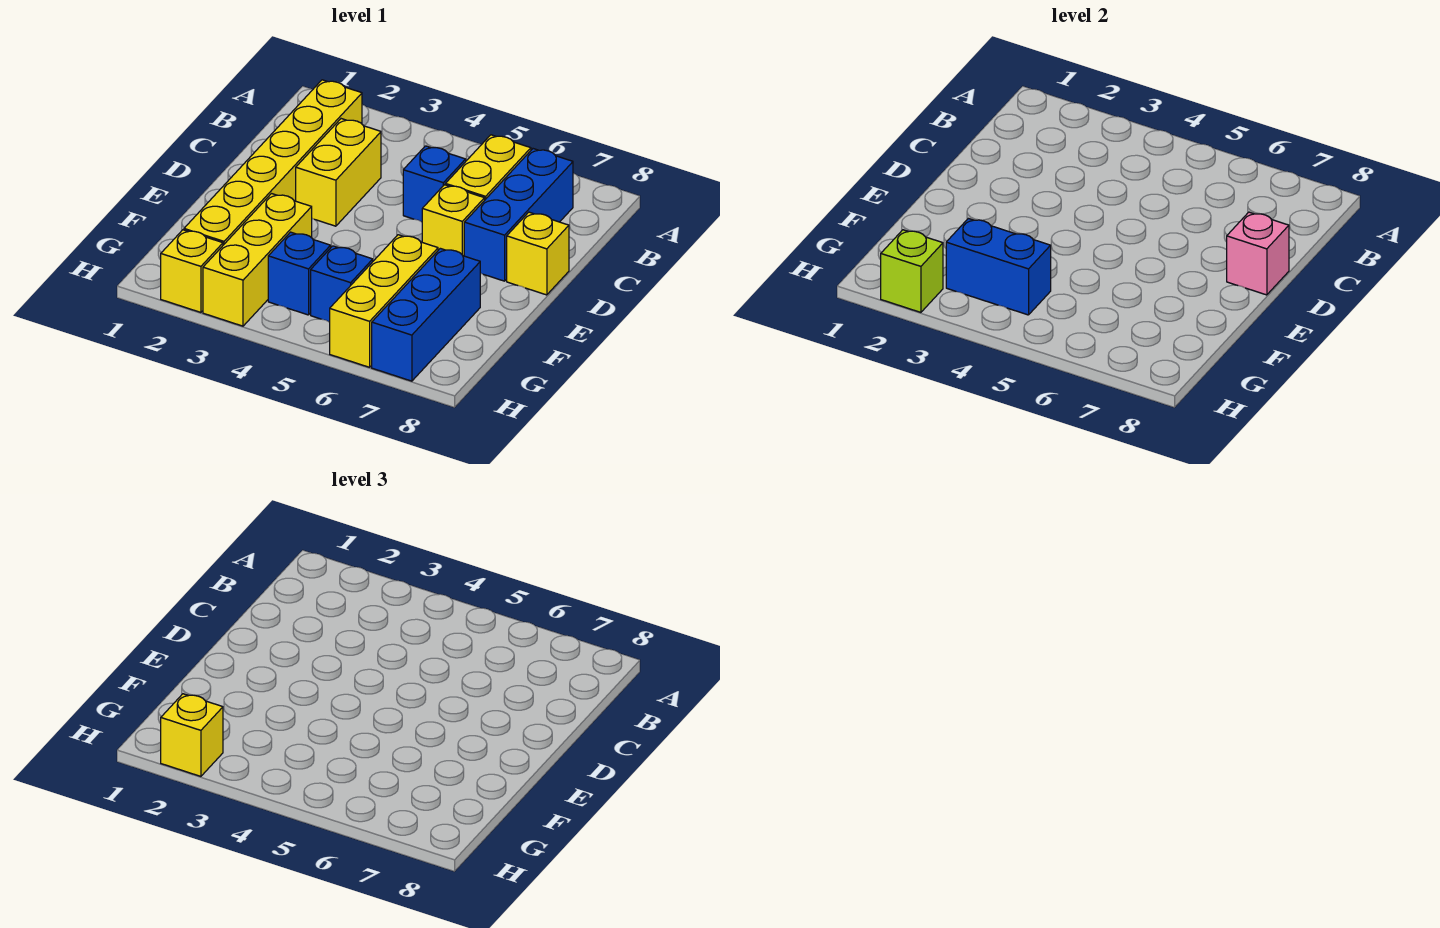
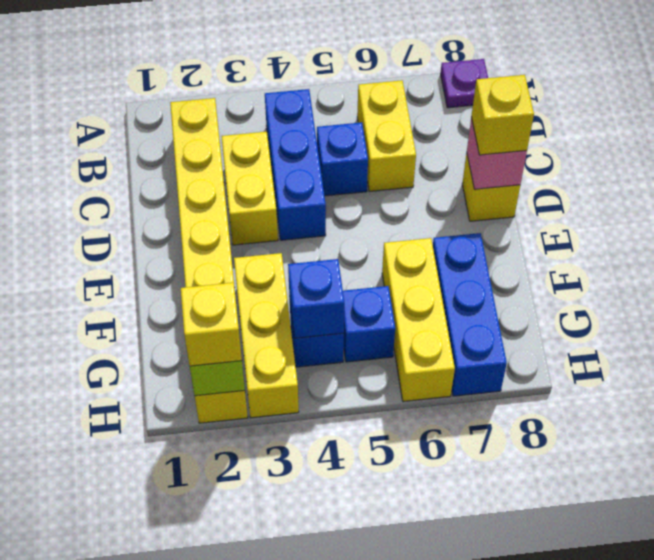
none -> purple plate A8 level 1
blue brick B7:D7 level 1 -> blue brick B4:D4 level 1
yellow brick D6 level 1 -> yellow brick D8 level 3
blue brick G3:G4 level 2 -> blue brick G4 level 2

